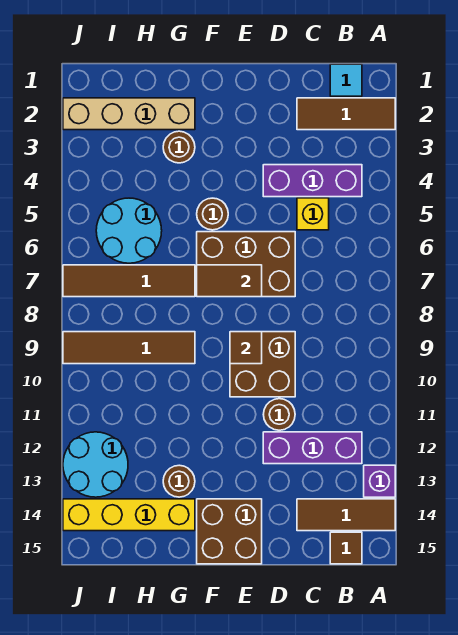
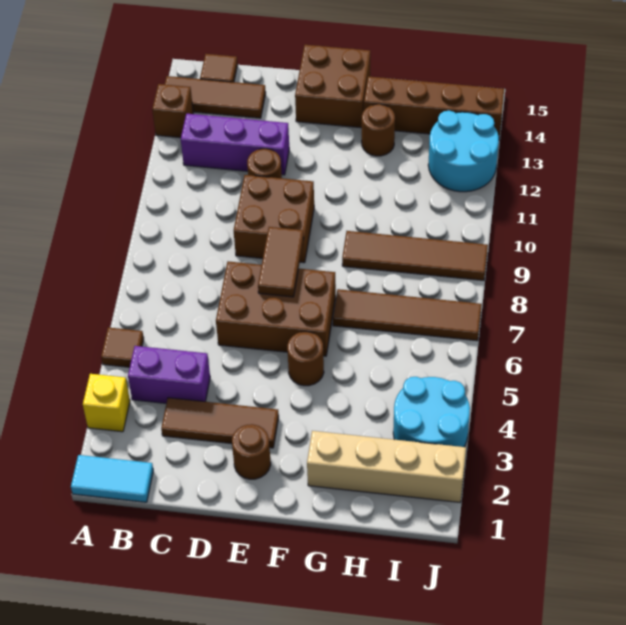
brown tile A2:C2 level 1 -> brown tile C3:E3 level 1
purple brick A13 level 1 -> brown brick A13 level 1
cyan tile B1 level 1 -> cyan tile A1:B1 level 1
purple brick B4:D4 level 1 -> purple brick B4:C4 level 1
yellow brick C5 level 1 -> yellow brick A3 level 1
brown tile E7:F7 level 2 -> brown tile E7:E8 level 2
brown tile E9 level 2 -> brown tile A5 level 1
brown round brick G3 level 1 -> brown round brick E2 level 1
yellow brick G14:J14 level 1 -> brown brick G14:J14 level 1
cyan round brick H5:I6 level 1 -> cyan round brick I3:J4 level 1

